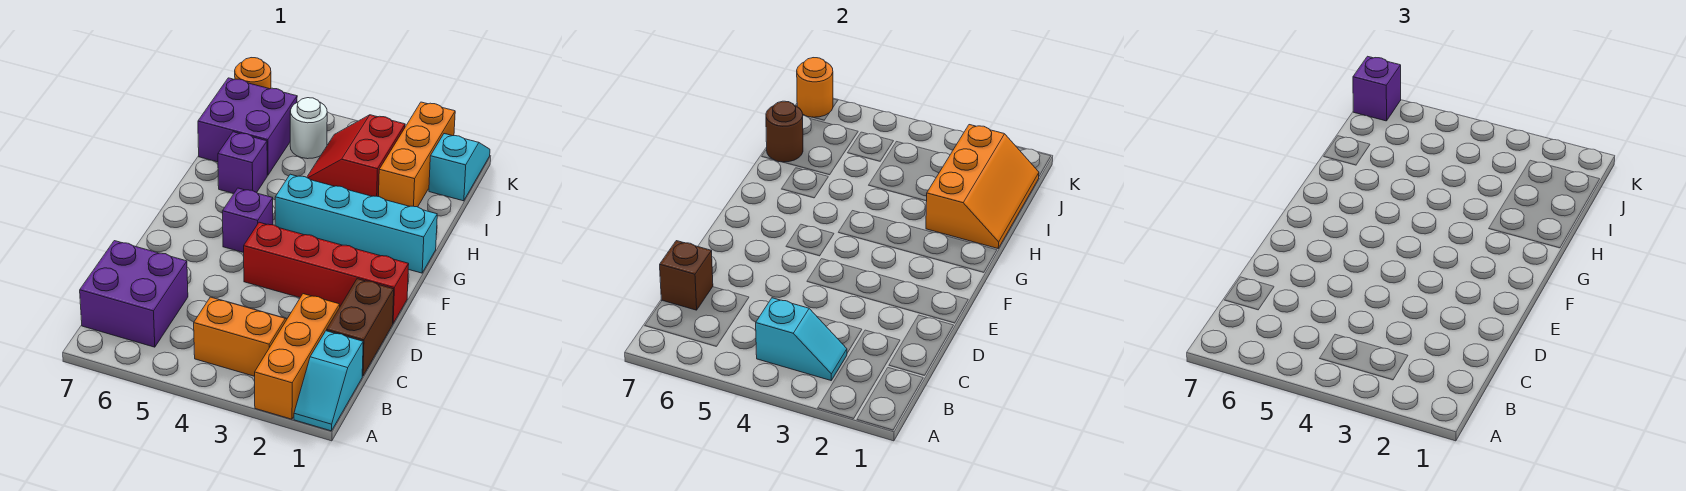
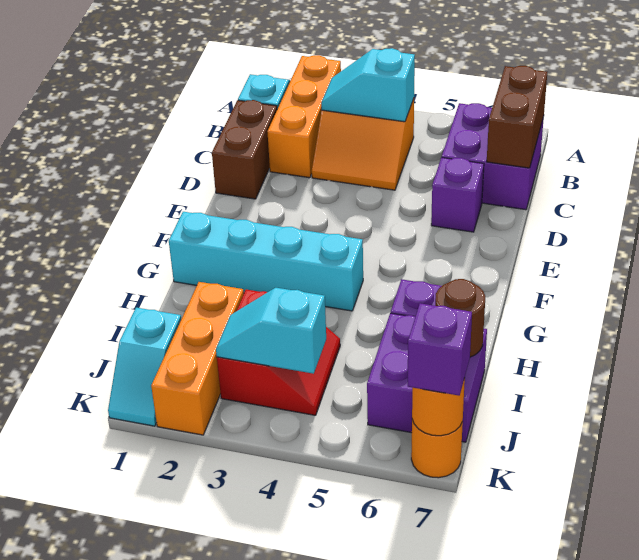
brown brick C7 level 2 -> brown brick B7:C7 level 2
red brick E1:E4 level 1 -> none
purple brick F5 level 1 -> purple brick D6 level 1
orange slope H1:J2 level 2 top 2 -> none
none -> cyan slope J3:J4 level 2 top 4
white round brick J5 level 1 -> none

